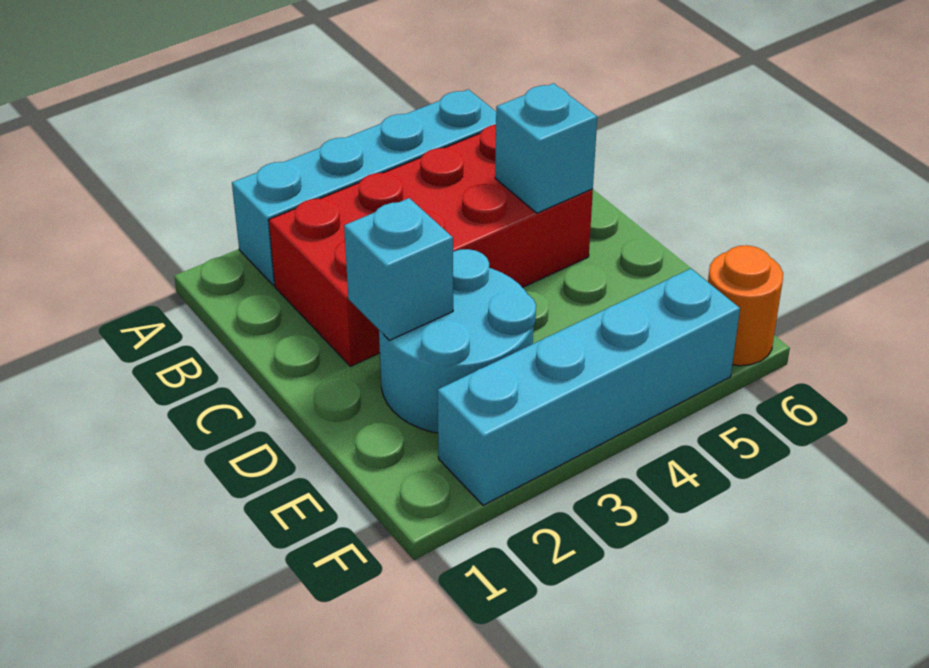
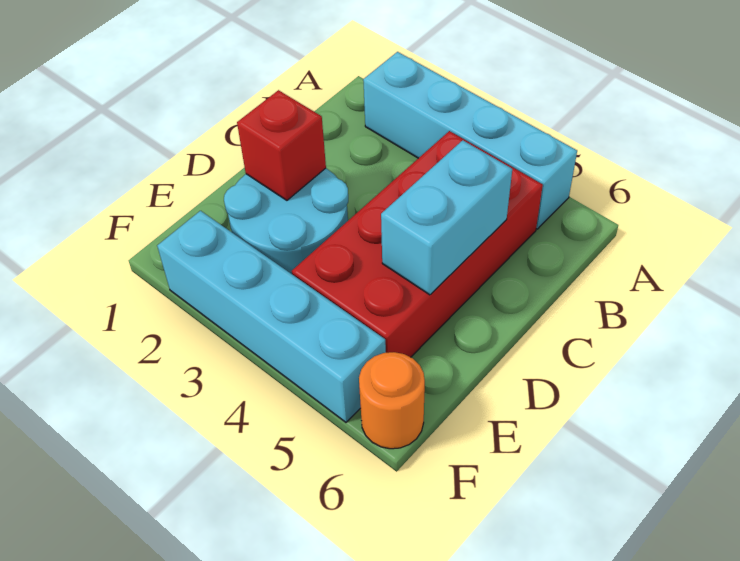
red brick B2:C5 level 1 -> red brick B4:E5 level 1
cyan brick C5 level 2 -> cyan brick C5:D5 level 2
cyan brick D2 level 2 -> red brick D2 level 2

